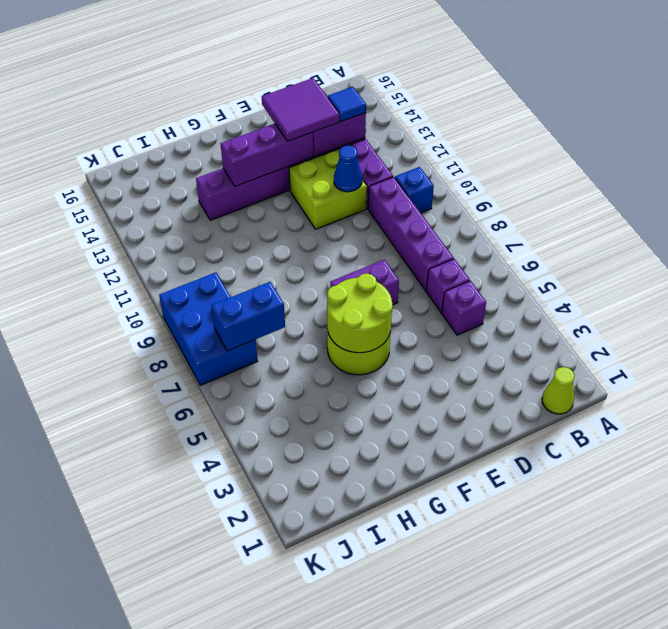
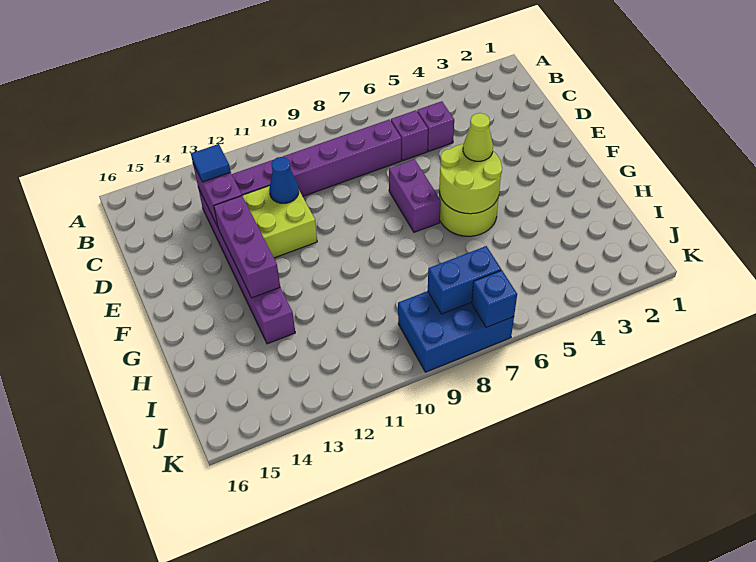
lime cone B1 level 1 -> lime cone F5 level 3
blue brick B10 level 1 -> blue brick K7 level 2
purple tile D13:E14 level 3 -> none
blue brick I7:J7 level 2 -> blue brick J7:J8 level 2

